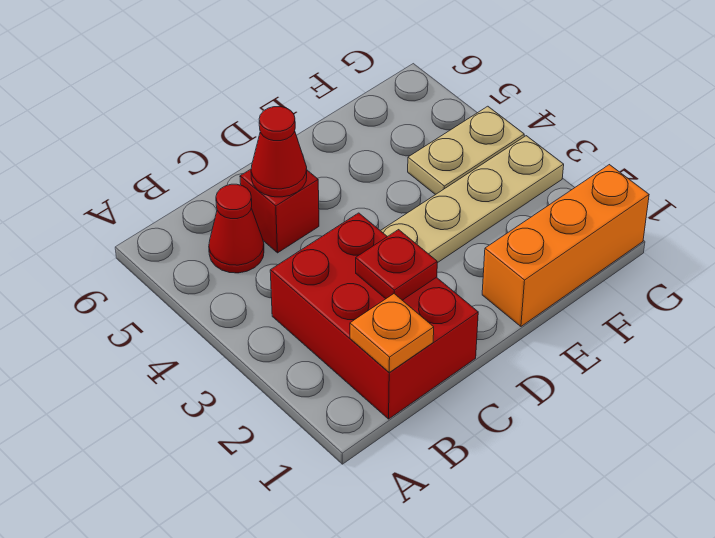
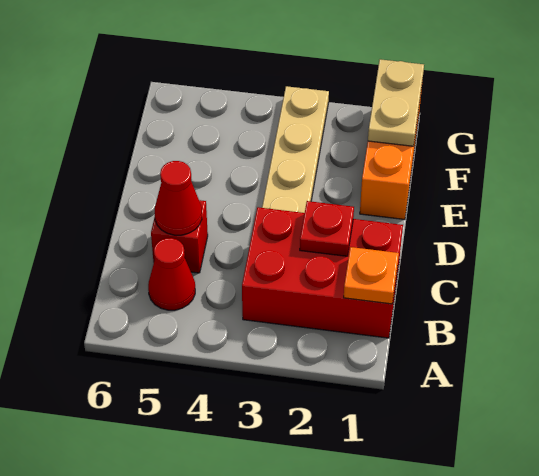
tan plate F4:G4 level 1 -> tan plate F1:G1 level 2

